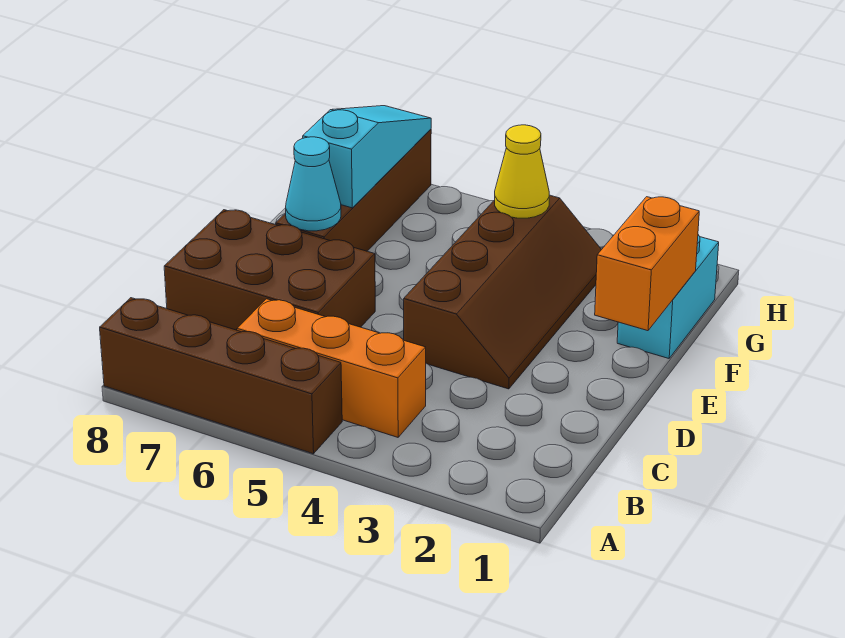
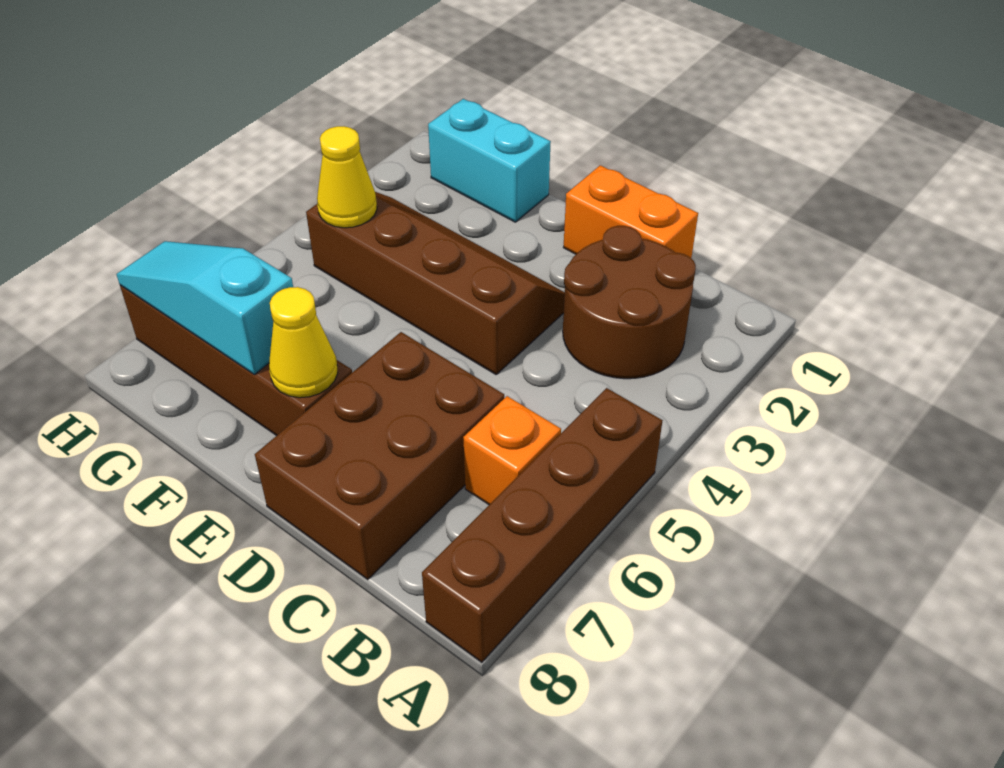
none -> brown round brick B2:C3 level 1
orange brick B4:B6 level 1 -> orange brick B6 level 1
orange brick E1:F1 level 2 -> orange brick C1:D1 level 1
cyan cone E7 level 2 -> yellow cone E7 level 2

